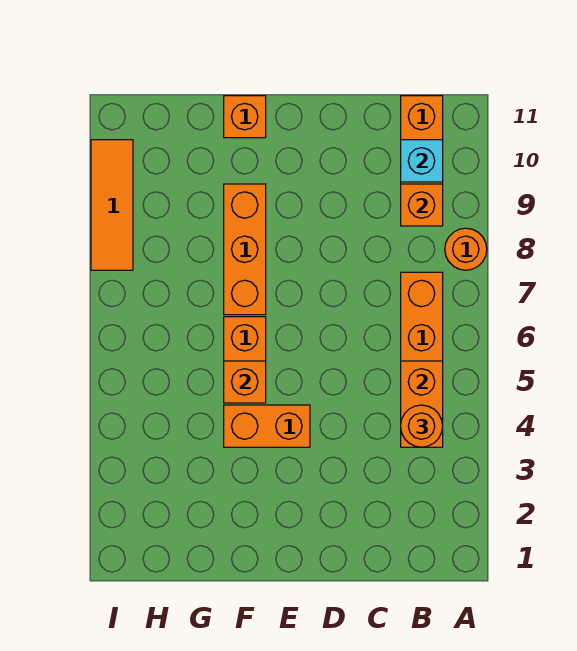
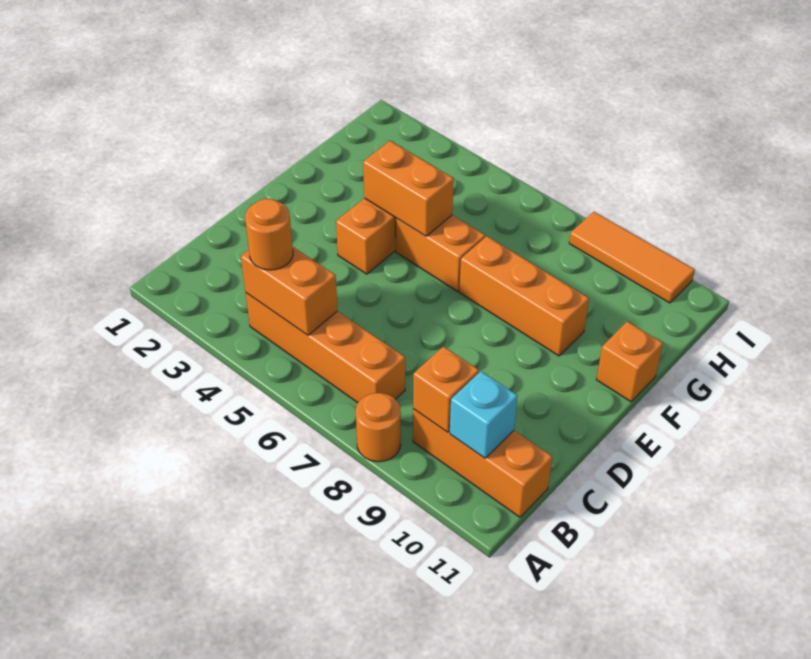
orange brick F5 level 2 -> orange brick F4:F5 level 2

